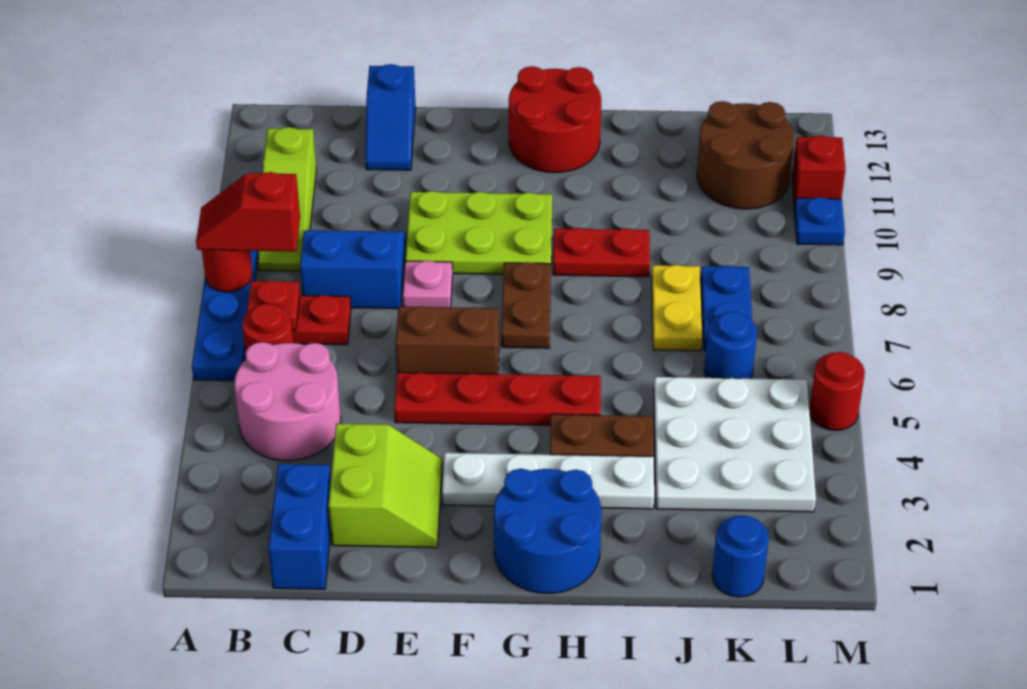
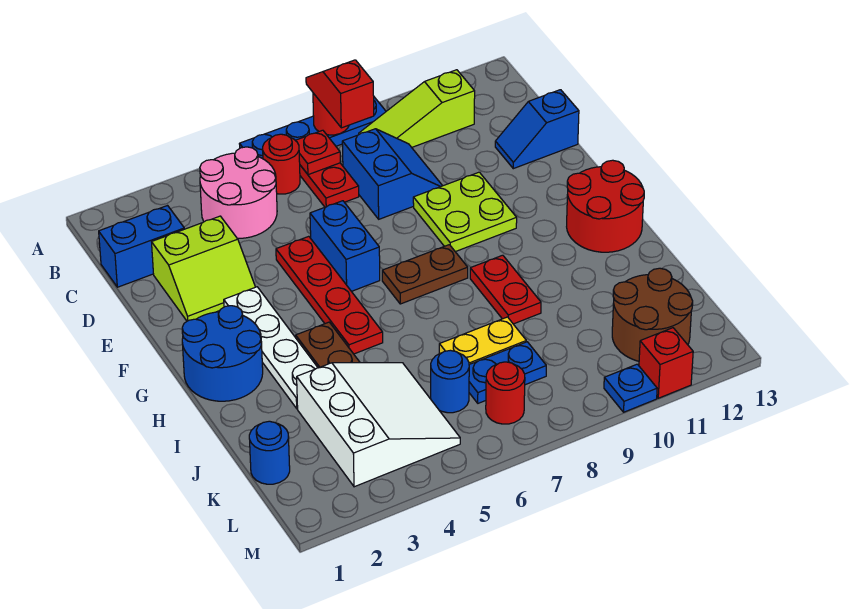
brown brick E6:F6 level 1 -> blue brick E6:F6 level 1
pink plate E8 level 1 -> none
lime plate E9:G10 level 1 -> lime plate E9:F10 level 1
white plate J3:L5 level 1 -> white slope J3:L5 level 1 top 3
red round brick M5 level 1 -> red round brick L7 level 1

